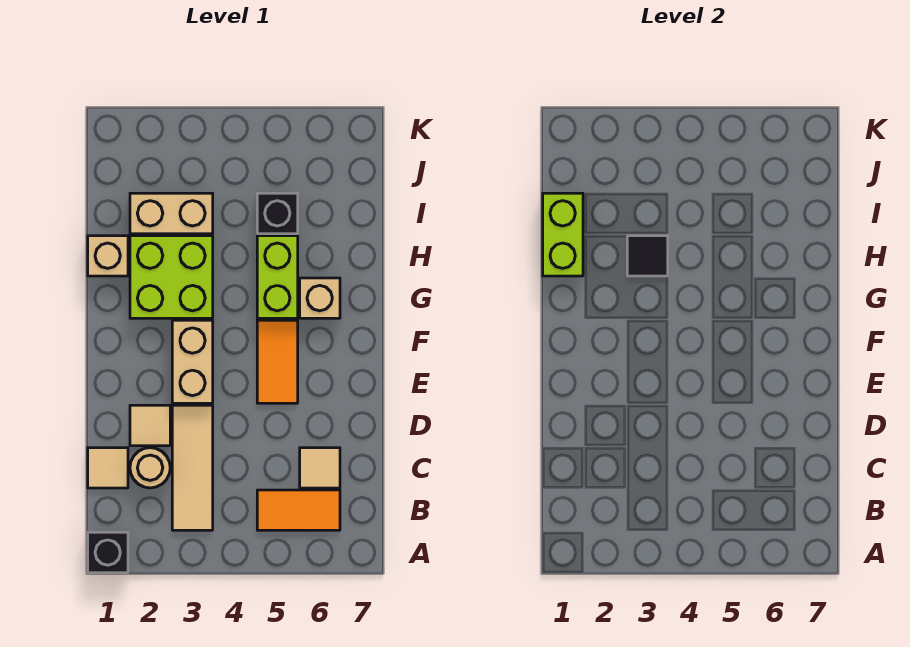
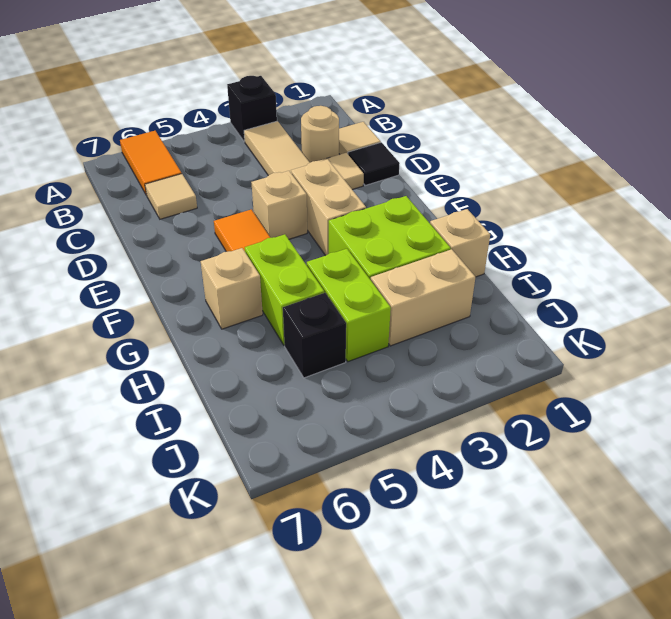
black brick A1 level 1 -> black brick A3 level 1
orange tile B5:B6 level 1 -> orange tile A6:B6 level 1
none -> tan brick E4 level 1
lime brick H1:I1 level 2 -> lime brick H4:I4 level 1
black tile H3 level 2 -> black tile D1 level 1

